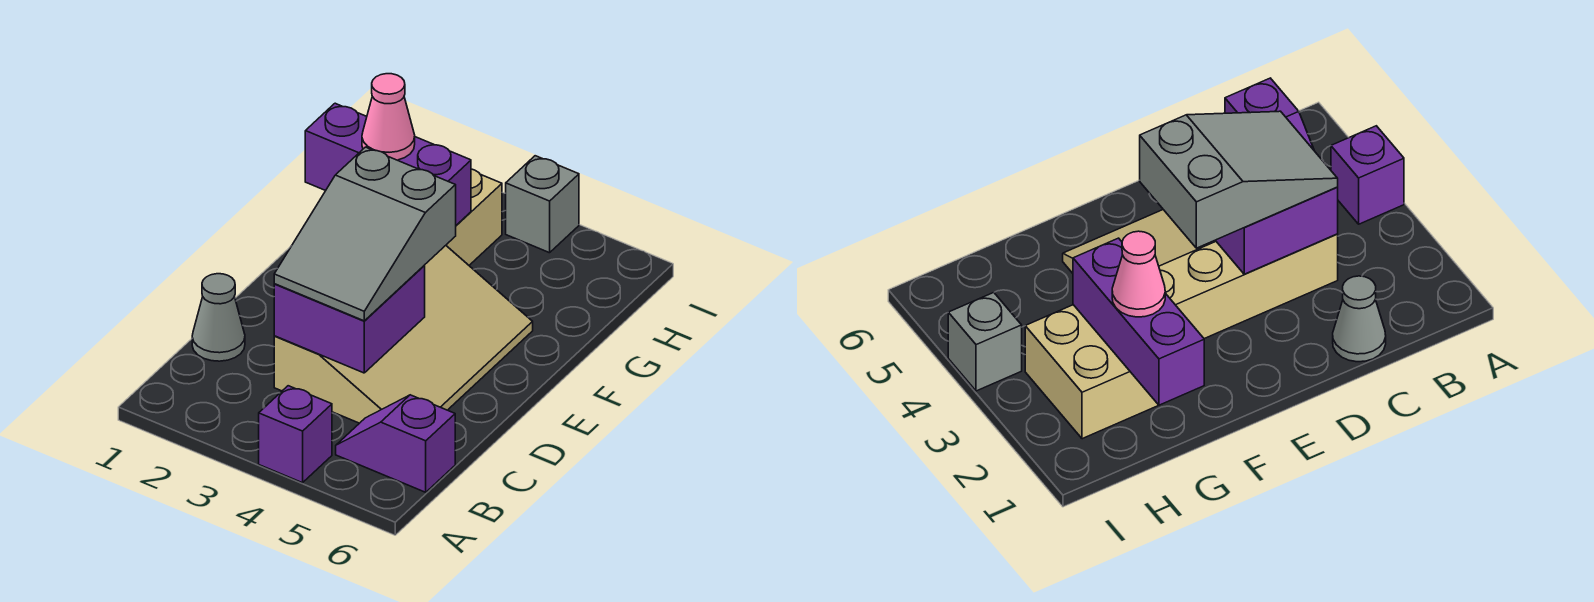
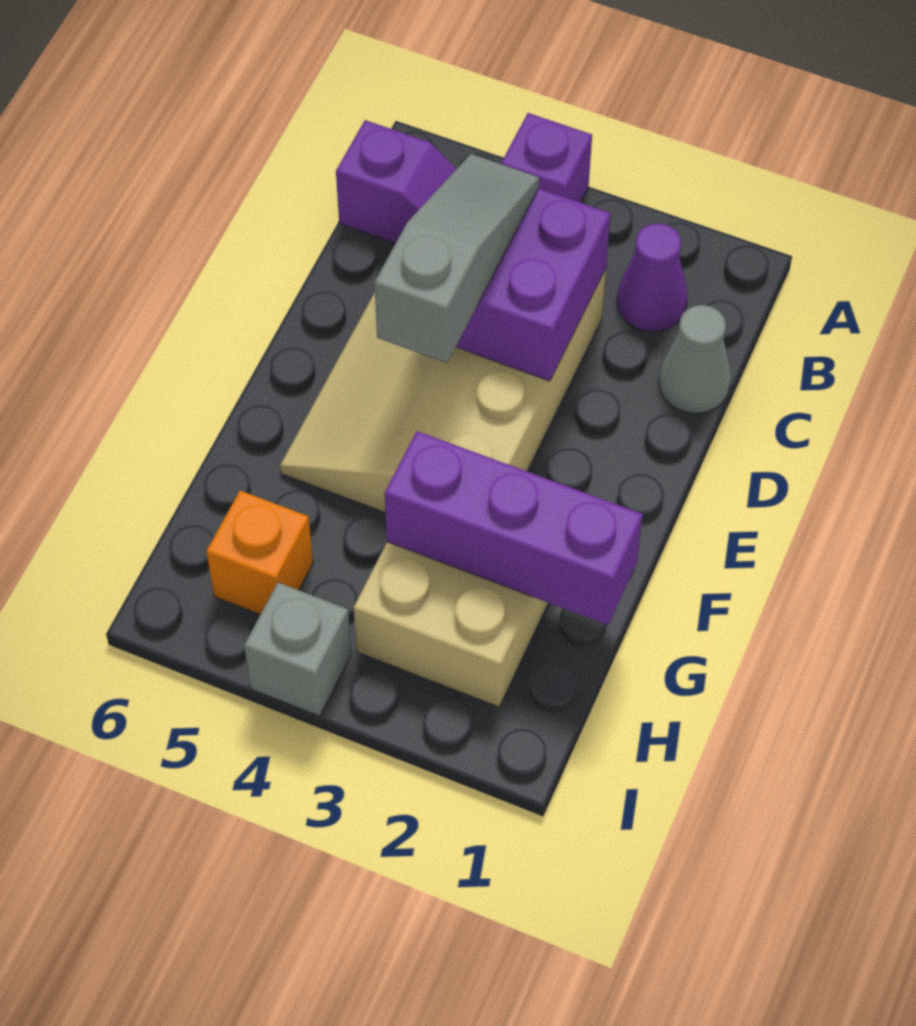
none -> purple cone B2 level 1
grey slope C3:E4 level 3 top E -> grey slope C4:E4 level 3 top E
pink cone G2 level 3 -> none
none -> orange brick H5 level 1

